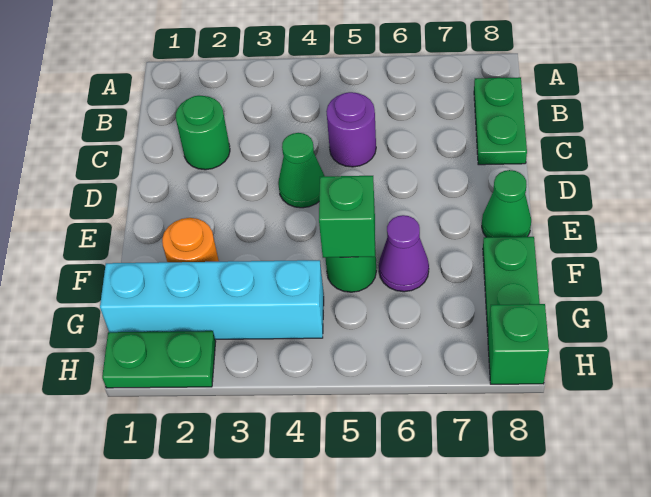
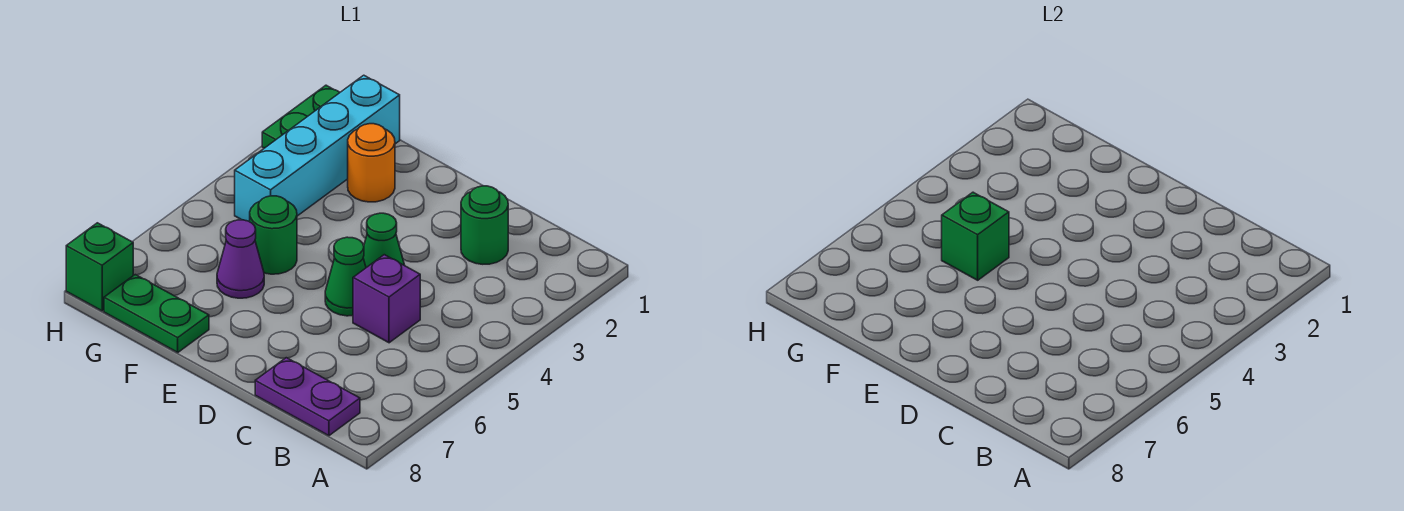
green plate B8:C8 level 1 -> purple plate B8:C8 level 1
purple round brick C5 level 1 -> purple brick C5 level 1
green cone E8 level 1 -> green cone D5 level 1

